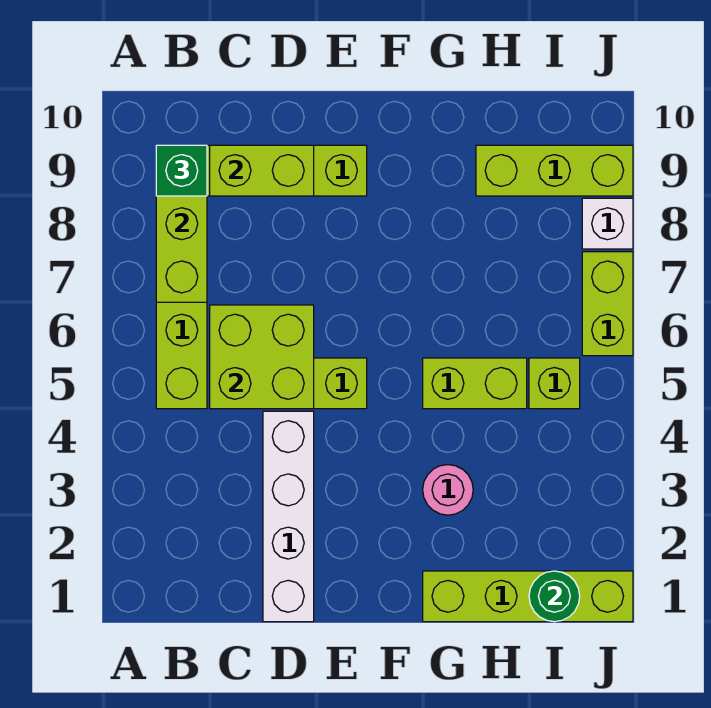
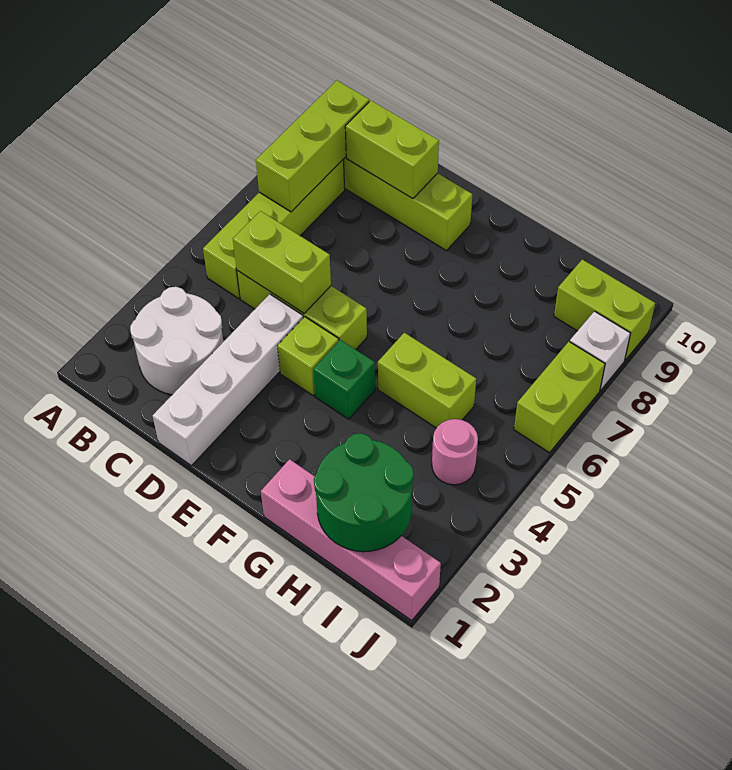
none -> white round brick B2:C3 level 1
green brick B9 level 3 -> green brick F4 level 1
lime brick C5:D6 level 2 -> lime brick C5:D5 level 2
lime brick G1:J1 level 1 -> pink brick G1:J1 level 1
pink round brick G3 level 1 -> pink round brick I4 level 1
lime brick H9:J9 level 1 -> lime brick I9:J9 level 1
green round brick I1 level 2 -> green round brick H1:I2 level 2
lime brick I5 level 1 -> lime brick E4 level 1

